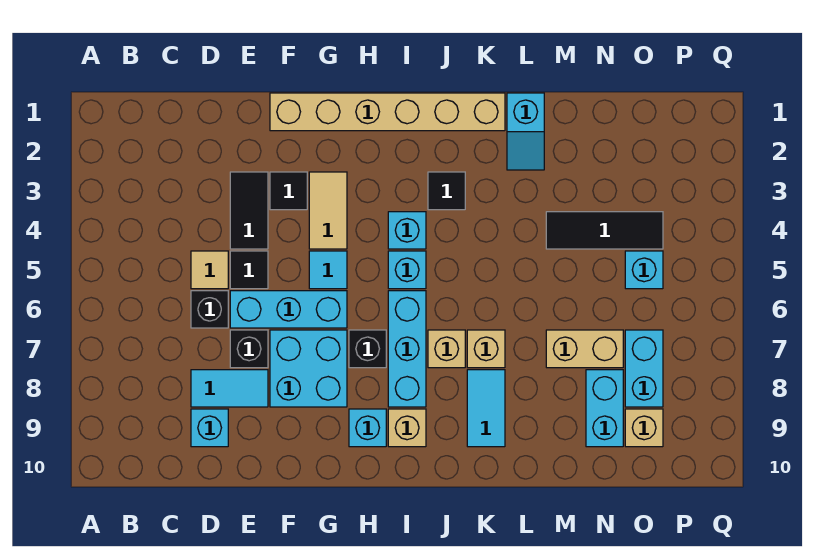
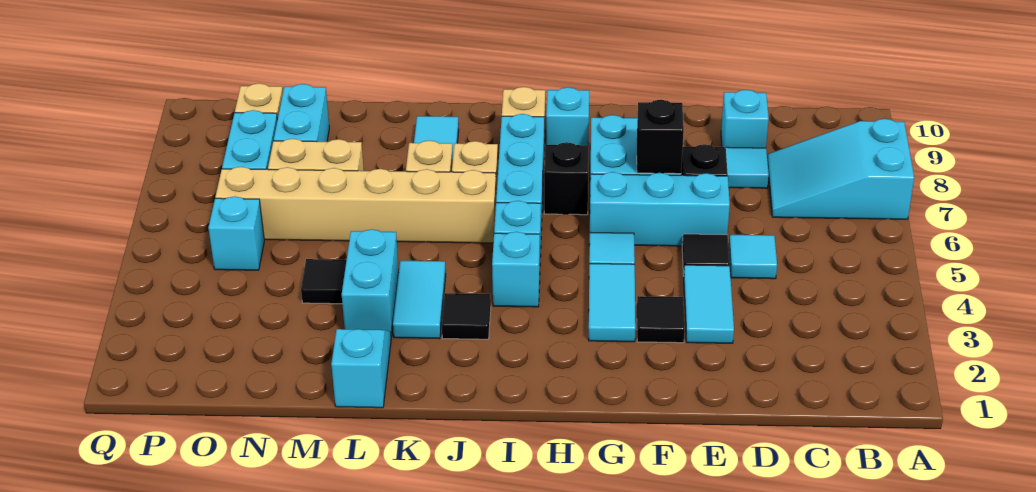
none -> cyan slope A7:C8 level 1 top A
tan tile D5 level 1 -> cyan tile D5 level 1
black brick D6 level 1 -> black brick F7 level 2
black tile E3:E4 level 1 -> cyan tile E3:E4 level 1
tan brick F1:K1 level 1 -> tan brick J6:O6 level 1
tan tile G3:G4 level 1 -> cyan tile G3:G4 level 1
none -> cyan tile K3:K4 level 1
none -> cyan brick L3:L4 level 1
black tile M4:O4 level 1 -> black tile M4 level 1

